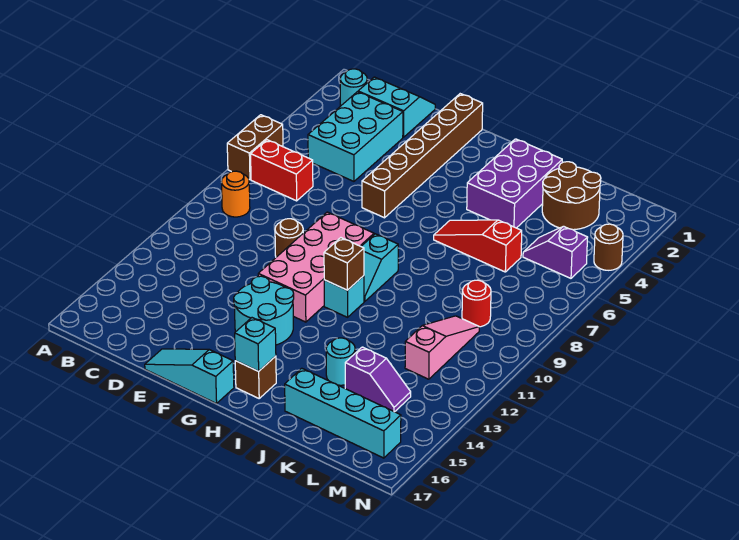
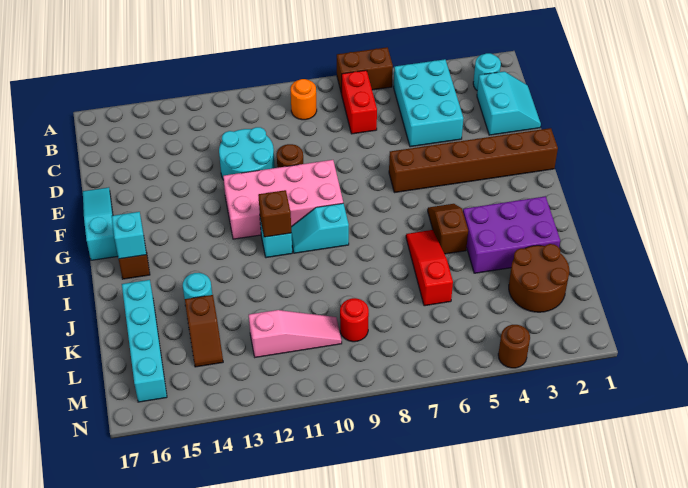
cyan brick C3:D5 level 1 -> cyan brick B4:D5 level 1
cyan round brick F13:G14 level 1 -> cyan round brick D11:E12 level 1
none -> brown slope H5:I5 level 1 top I
purple slope K14:L14 level 1 top K -> brown slope K14:L14 level 1 top K
purple slope L5:M5 level 1 top M -> none

